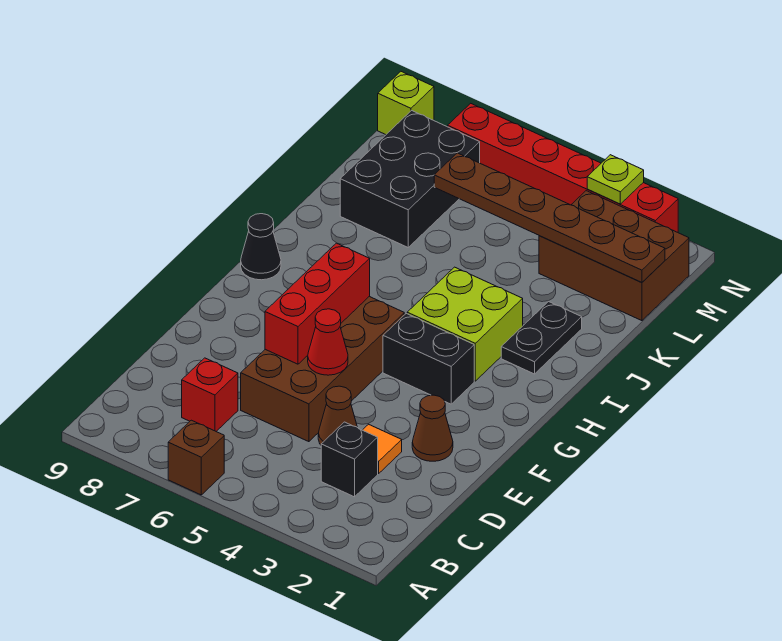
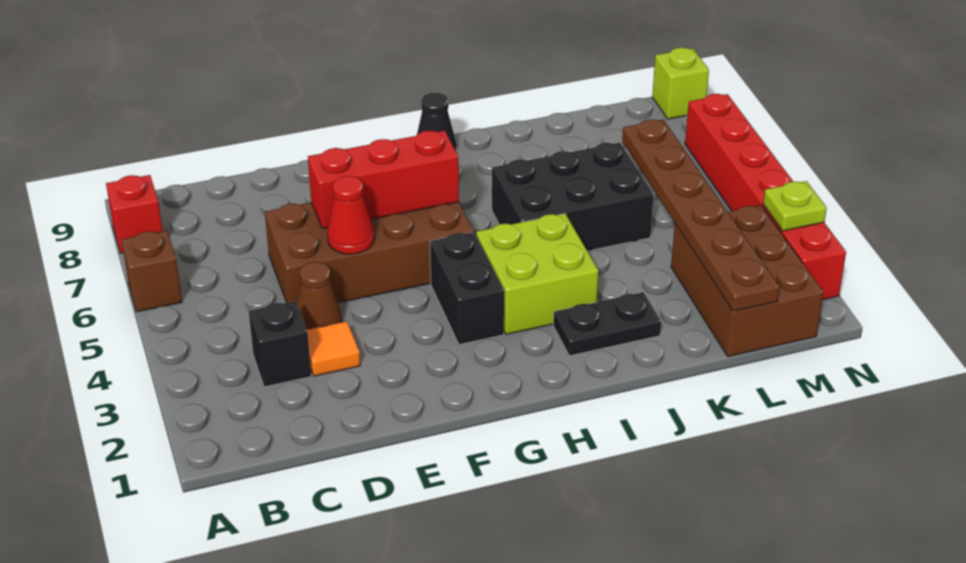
red brick C7 level 1 -> red brick A8 level 1
brown cone E2 level 1 -> none
black brick K7:M8 level 1 -> black brick I5:K6 level 1

